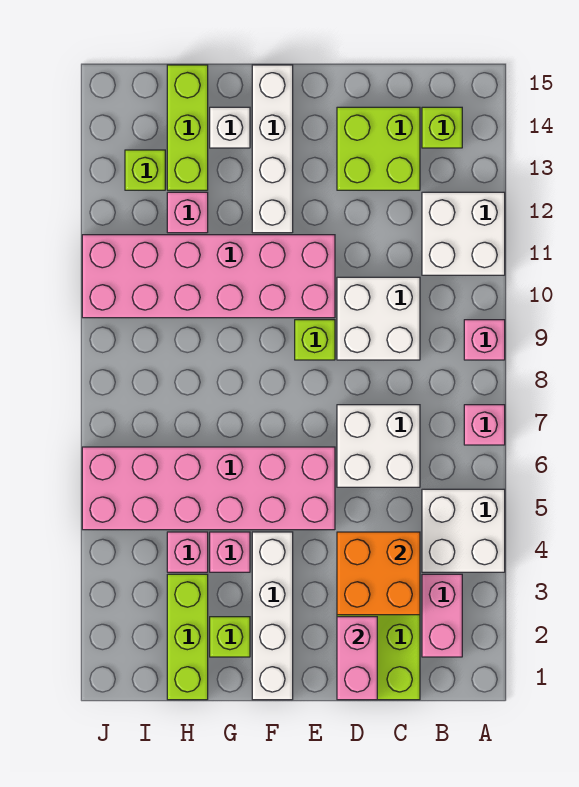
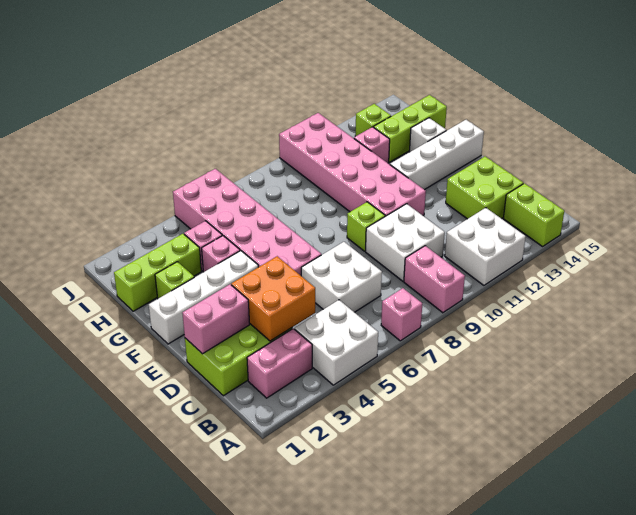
pink brick A9 level 1 -> pink brick A9:B9 level 1
lime brick B14 level 1 -> lime brick A14:B14 level 1

